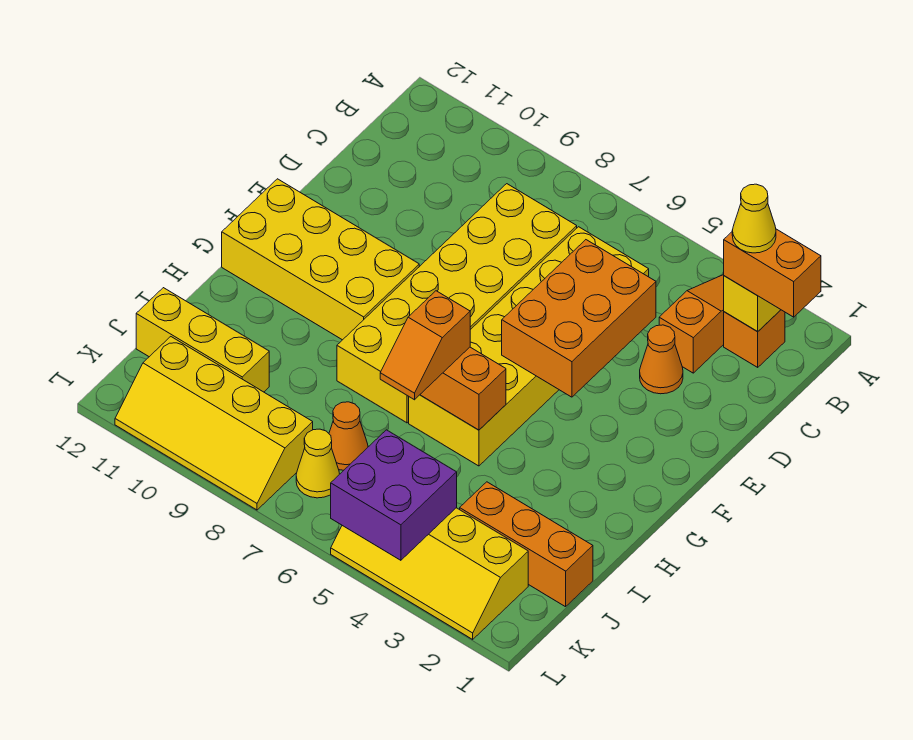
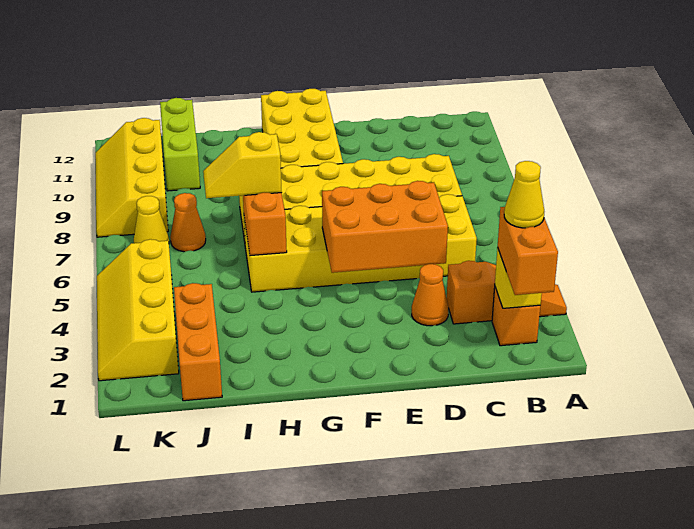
orange slope H6:I6 level 3 top H -> yellow slope H6:I6 level 3 top H
yellow brick J10:J12 level 1 -> lime brick J10:J12 level 1
purple brick K4:L5 level 2 -> none

